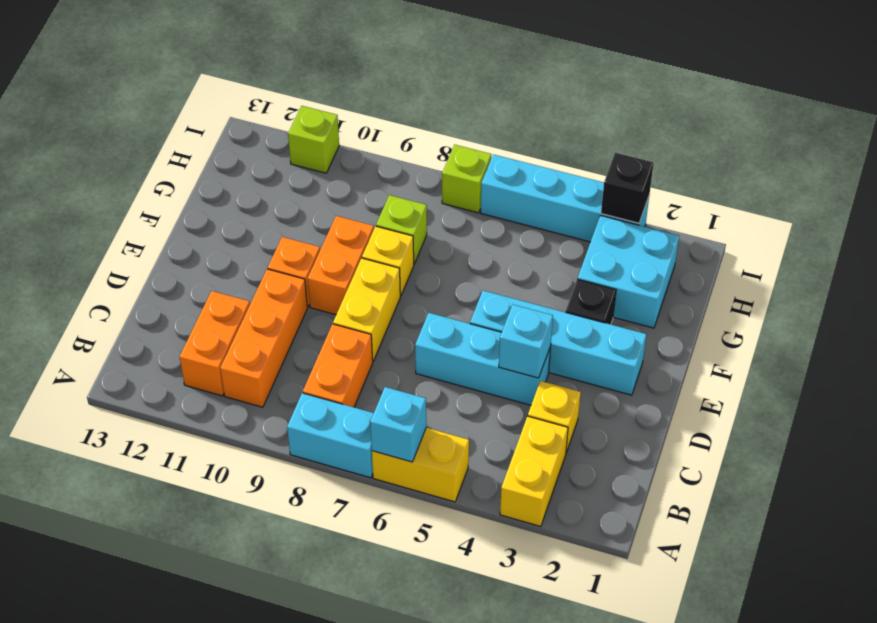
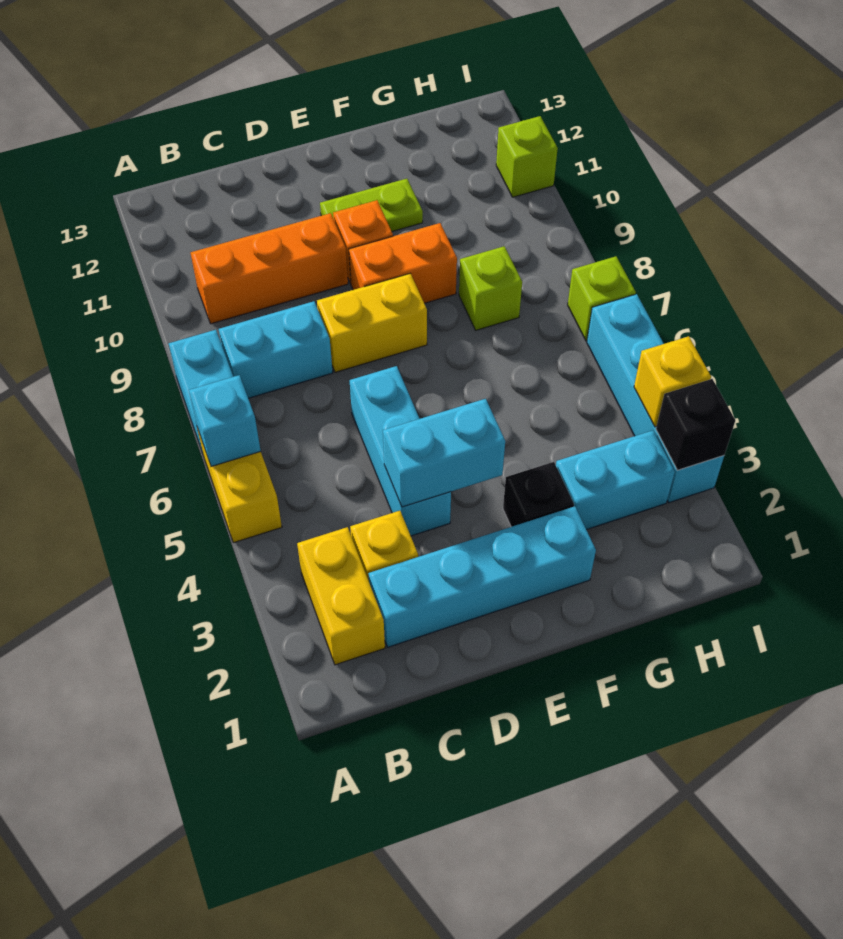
yellow brick A3:B3 level 1 -> yellow brick B2:B3 level 1
orange brick B8:C8 level 1 -> cyan brick B8:C8 level 1
orange brick B11:C11 level 1 -> none
cyan brick D4 level 2 -> cyan brick D4:E4 level 2
cyan brick E2:E5 level 1 -> cyan brick C2:F2 level 1
none -> lime plate E11:F11 level 1
yellow brick F8 level 1 -> yellow brick I4 level 2
cyan brick G2:H3 level 1 -> cyan brick G3:H3 level 1

